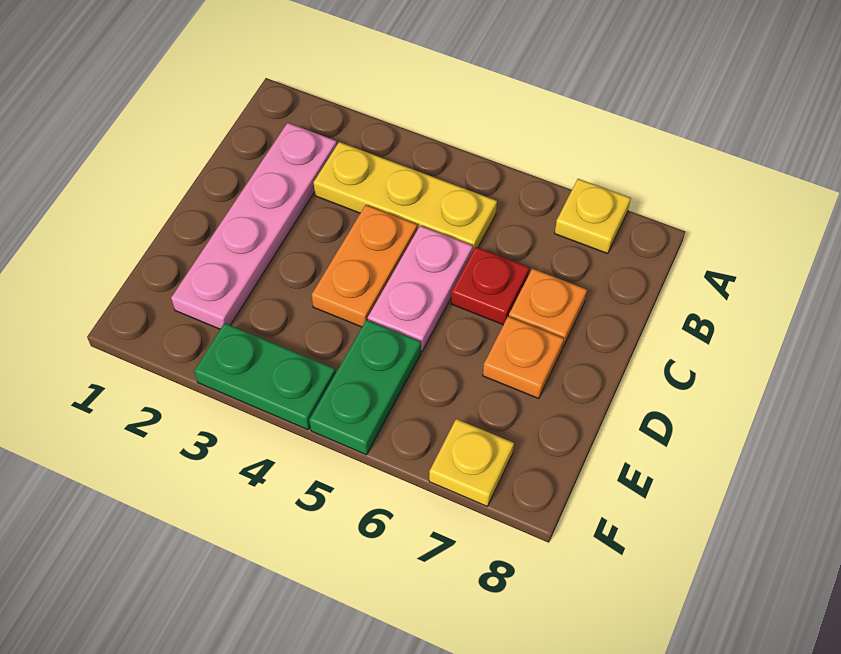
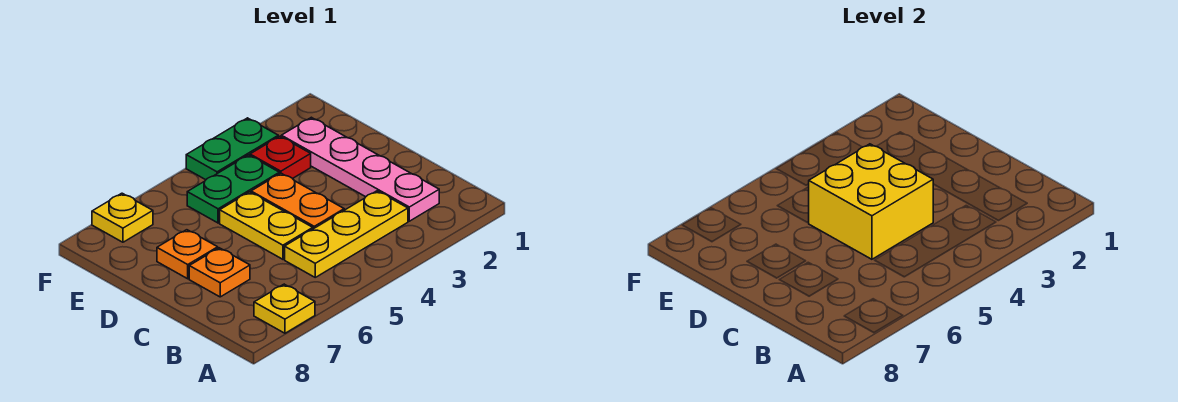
none -> yellow brick C4:D5 level 2
pink plate C5:D5 level 1 -> yellow plate C5:D5 level 1
red plate C6 level 1 -> red plate E3 level 1
green plate E5:F5 level 1 -> green plate E4:E5 level 1

